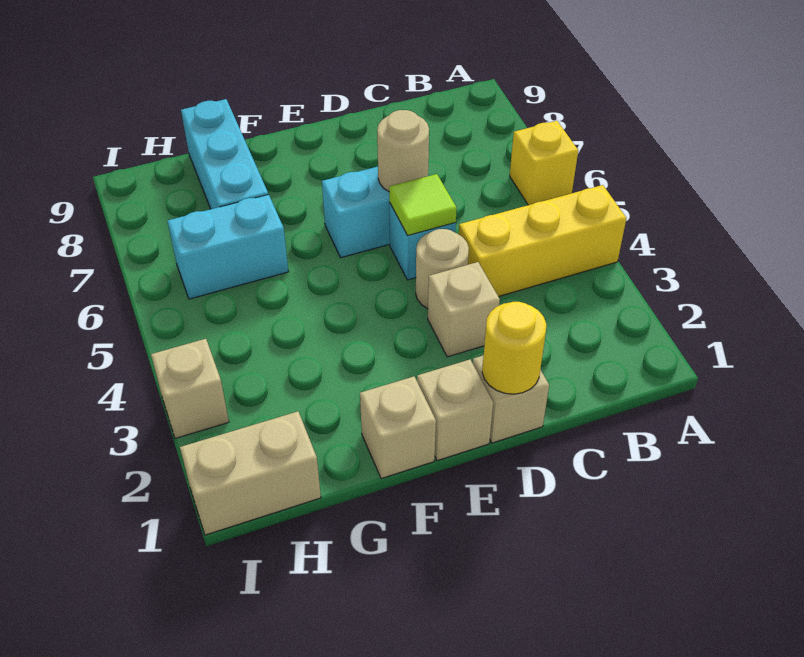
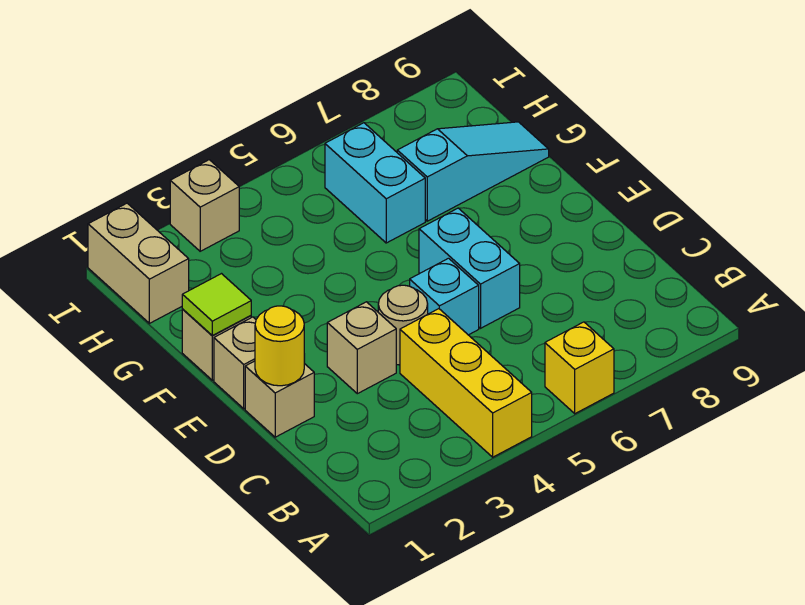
lime tile D5 level 2 -> lime tile F1 level 2
tan round brick D6 level 2 -> none
cyan brick G7:G9 level 1 -> cyan slope G7:G9 level 1 top 7

